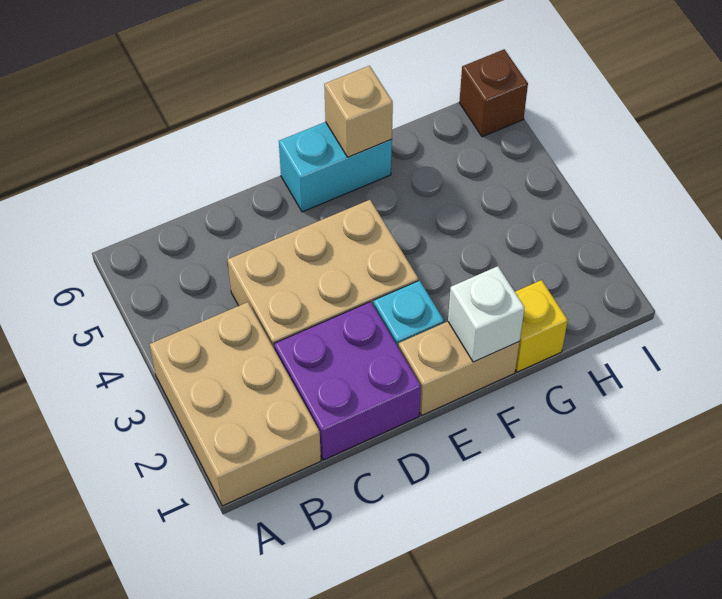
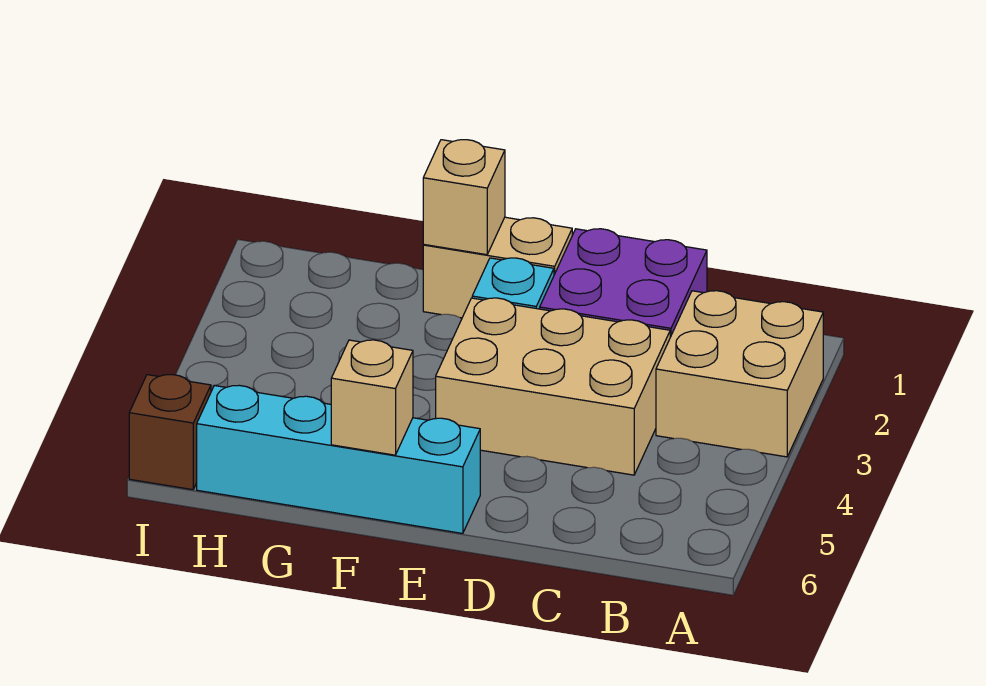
tan brick A1:B3 level 1 -> tan brick A2:B3 level 1
cyan brick E6:F6 level 1 -> cyan brick E6:H6 level 1
white brick F1 level 2 -> tan brick F1 level 2
yellow brick G1 level 1 -> none

